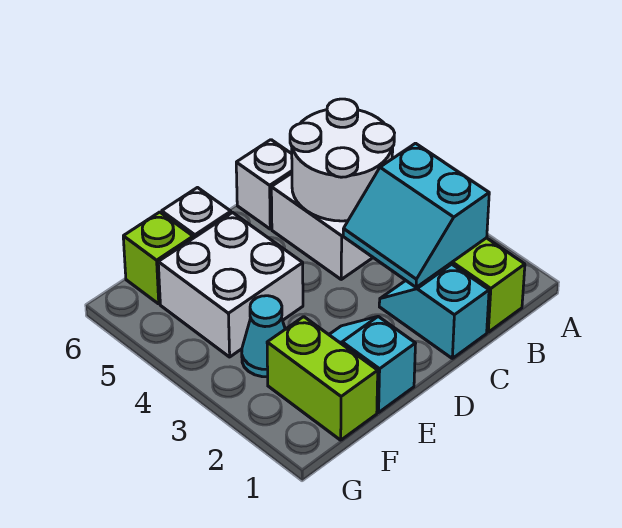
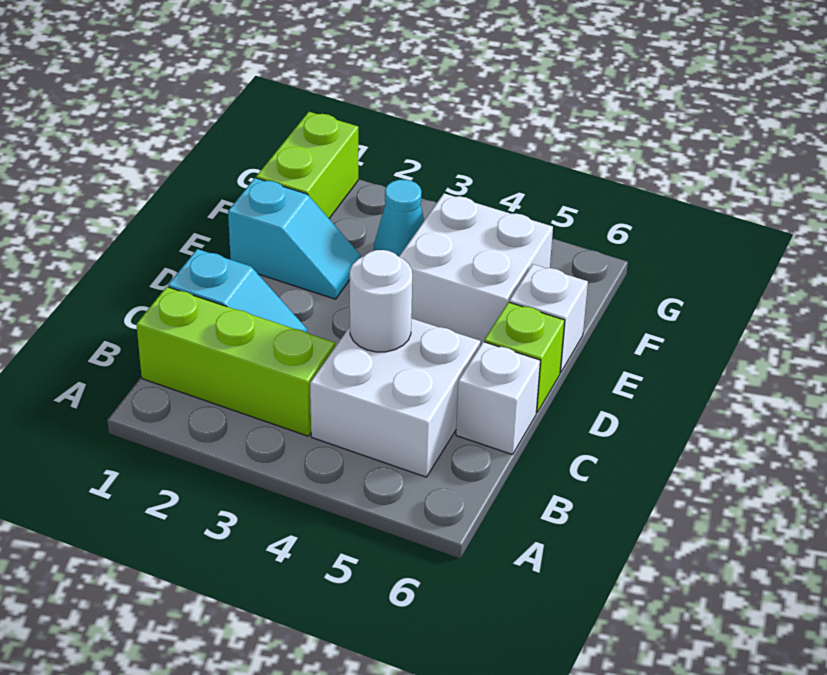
cyan slope B2:C3 level 2 top B -> none
white round brick B4:C5 level 2 -> white round brick C4 level 2
lime brick F1:F2 level 1 -> lime brick F1:G1 level 1
lime brick F6 level 1 -> lime brick D6 level 1

